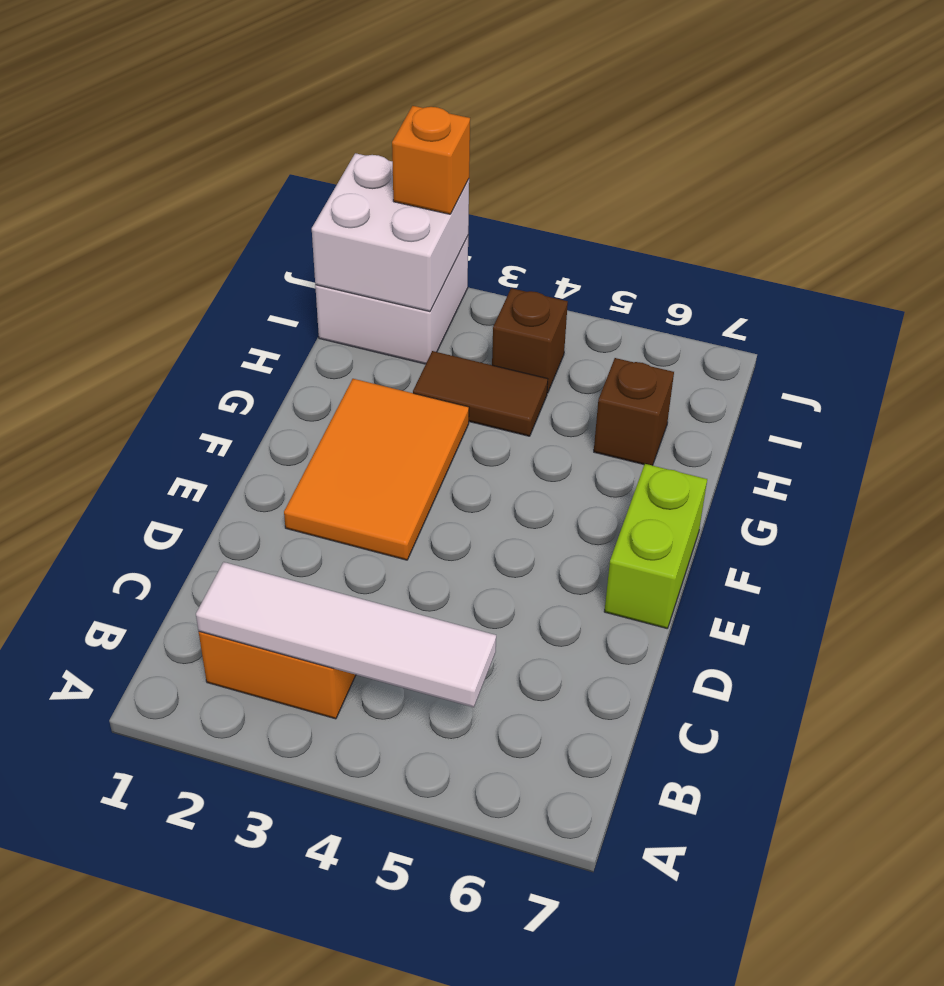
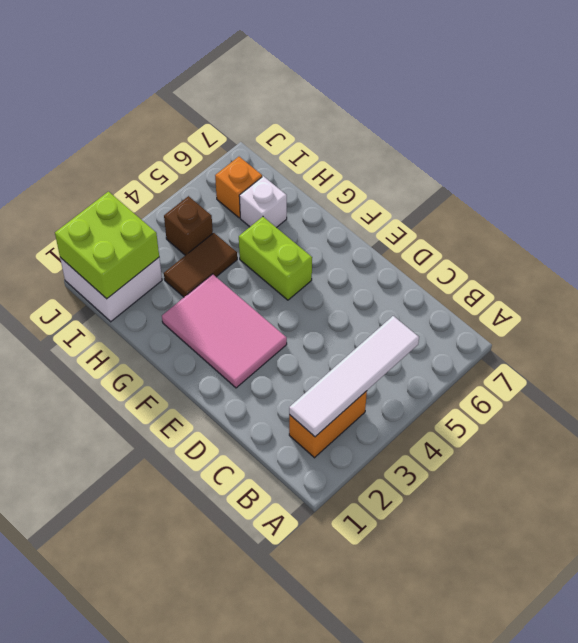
orange tile E2:G3 level 1 -> pink tile E2:G3 level 1
lime brick E7:F7 level 1 -> lime brick F5:G5 level 1
brown brick H6 level 1 -> white brick H6 level 1
white brick I1:J2 level 2 -> lime brick I1:J2 level 2
orange brick J2 level 3 -> orange brick I6 level 1

